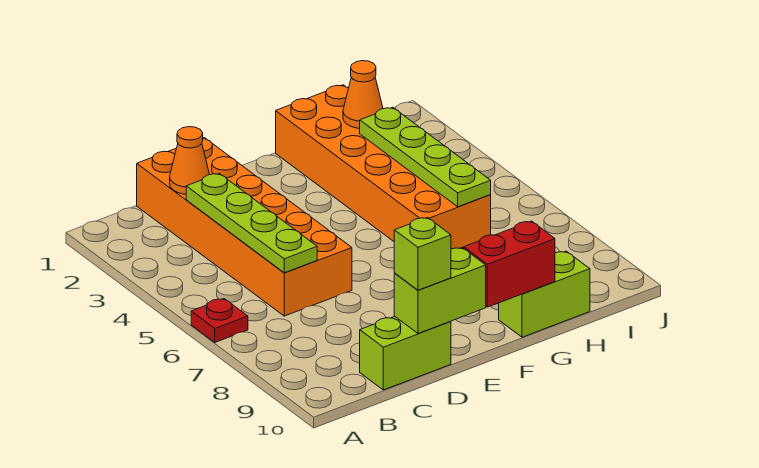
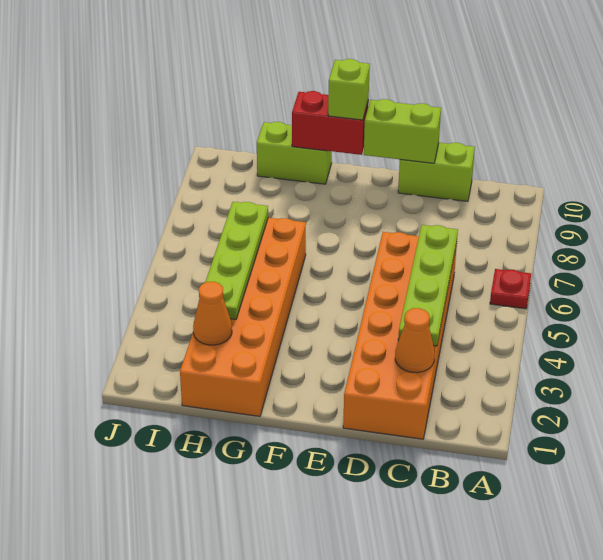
lime brick D10 level 3 -> lime brick F10 level 3

